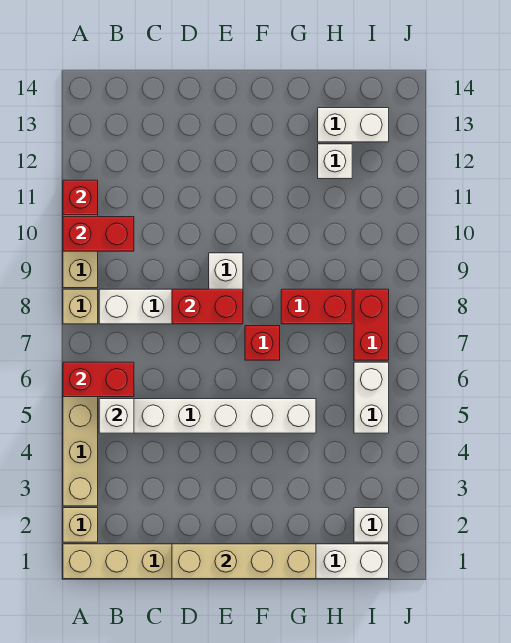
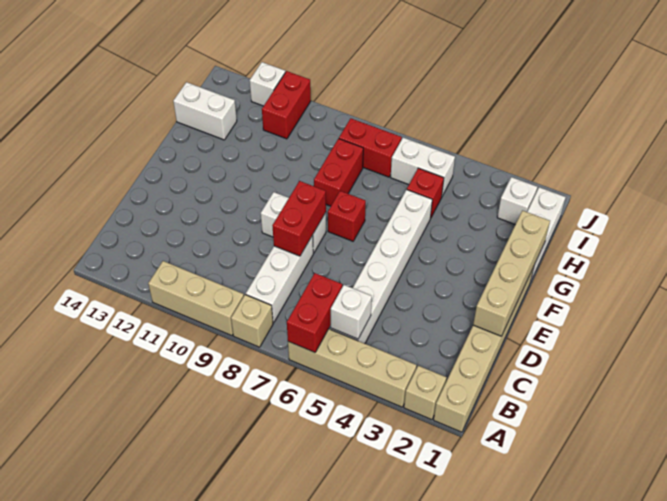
red brick A10:B10 level 2 -> red brick I11:J11 level 1
red brick A11 level 2 -> red brick H5 level 1
white brick H12 level 1 -> white brick J12 level 1
white brick H13:I13 level 1 -> white brick H13:H14 level 1

